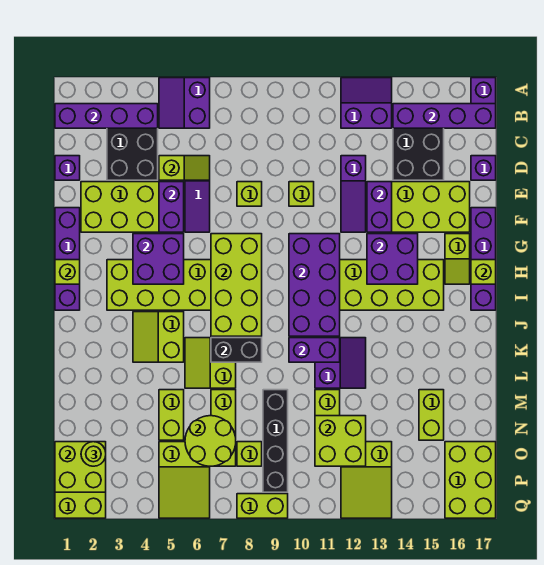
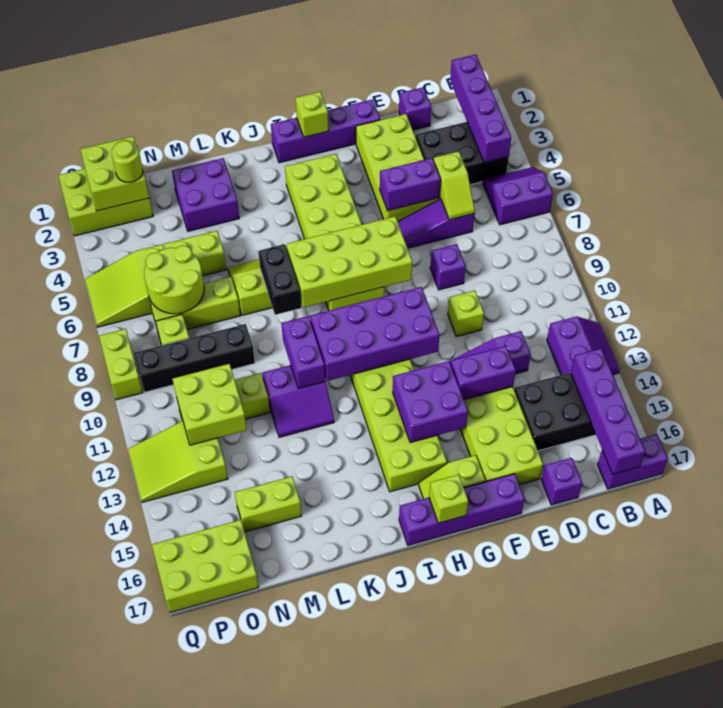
lime brick E8 level 1 -> purple brick E8 level 1
purple brick G4:H5 level 2 -> purple brick L2:M3 level 1
lime slope J4:K5 level 1 top 5 -> none

